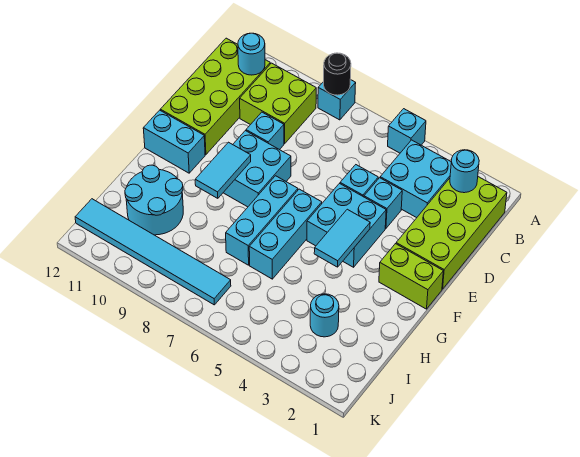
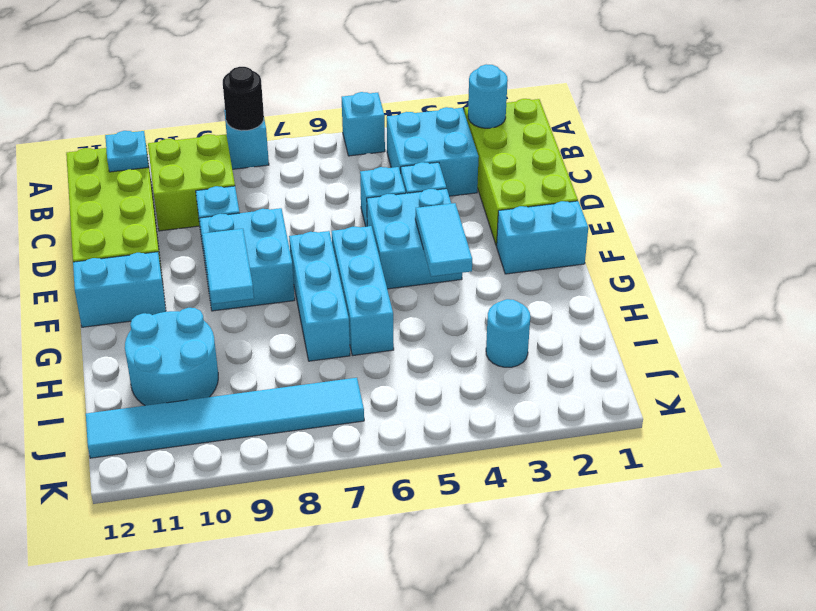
cyan round brick B11 level 2 -> cyan plate B11 level 2
lime brick F1:F2 level 1 -> cyan brick F1:F2 level 1

